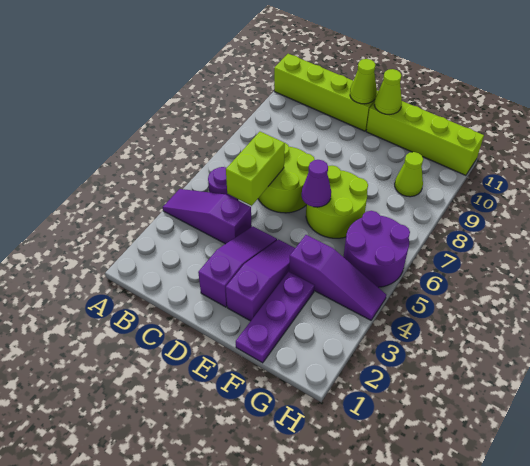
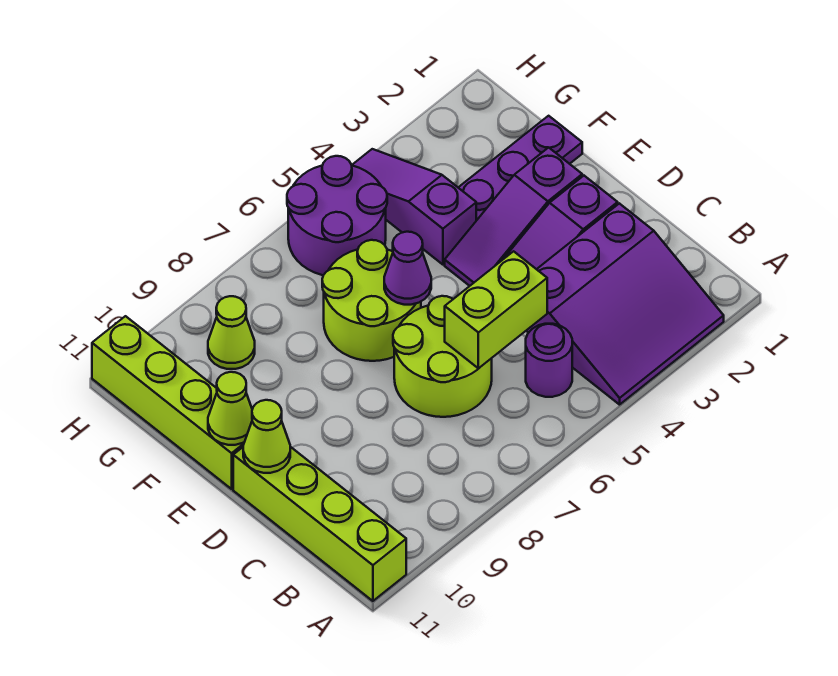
purple slope A4:C4 level 1 top C -> purple slope A2:C4 level 1 top C

